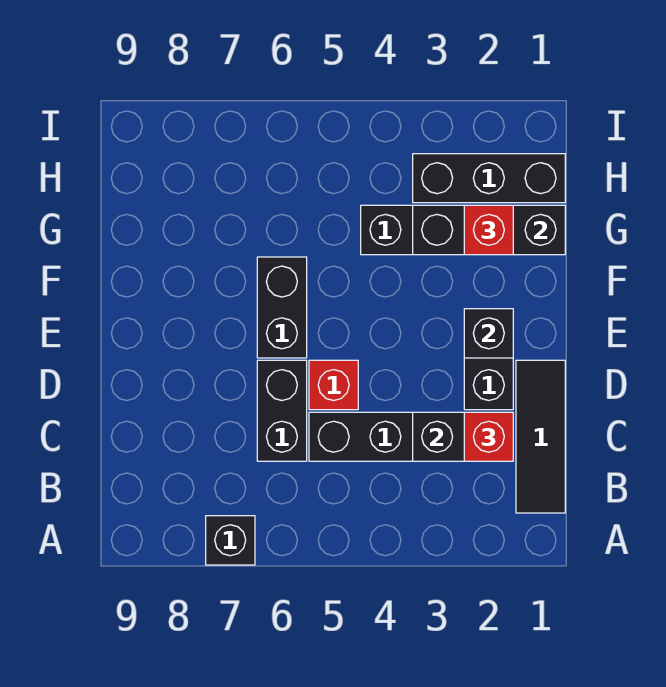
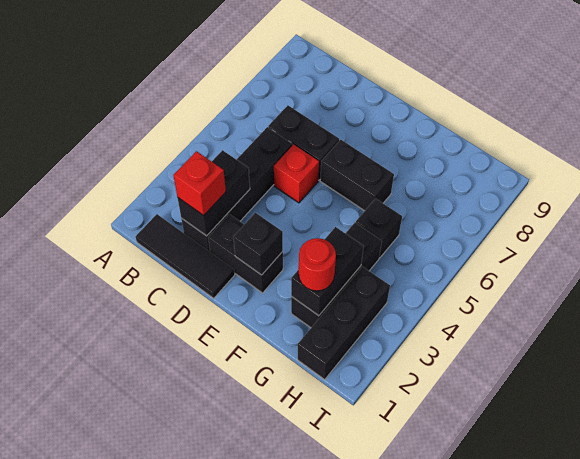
black brick A7 level 1 -> black brick G5 level 1
black brick G1:G3 level 2 -> black brick G2:G3 level 2
red brick G2 level 3 -> red round brick G2 level 3

